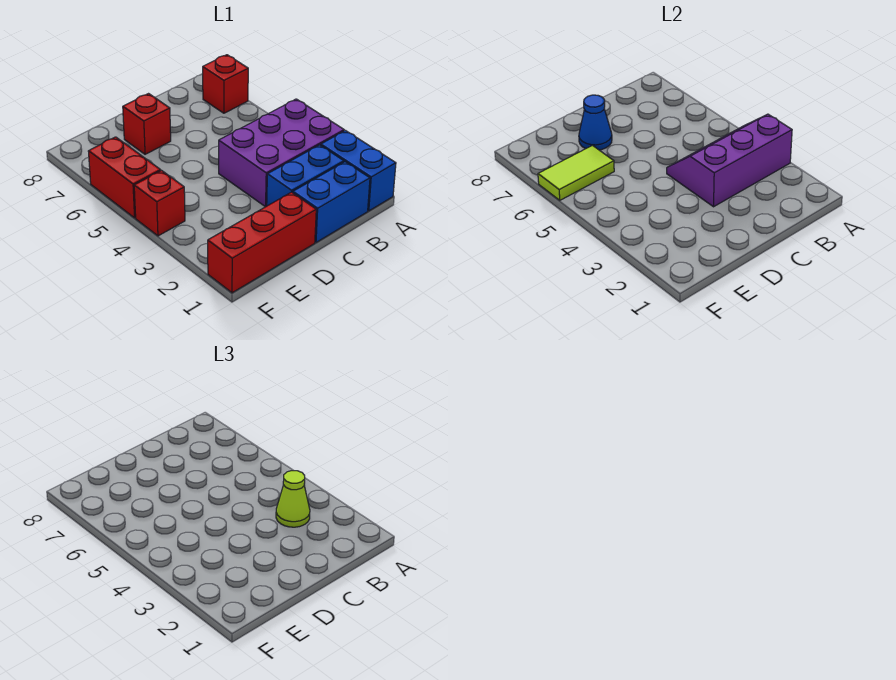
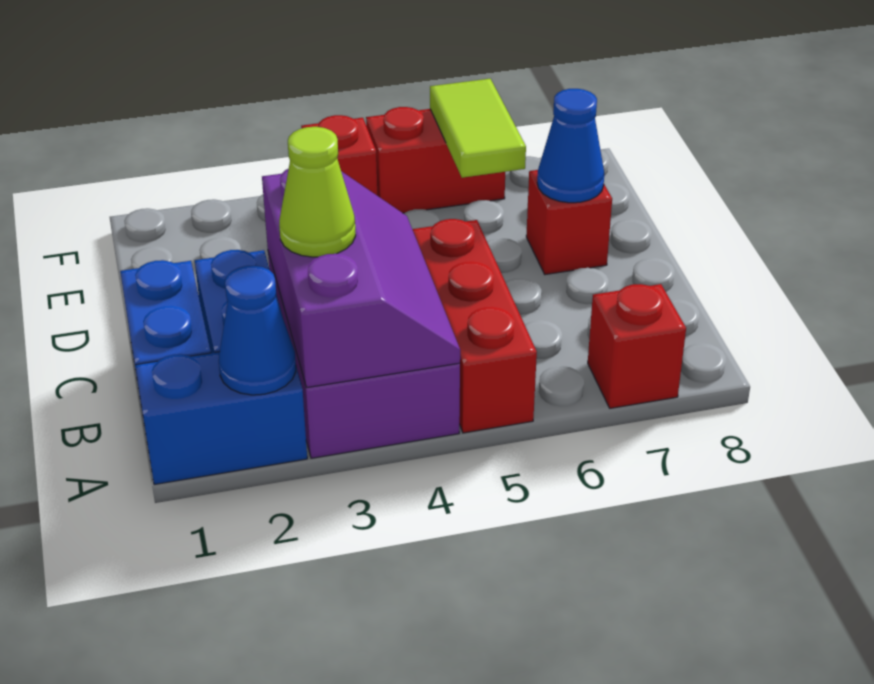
none -> blue cone A2 level 2
red brick D1:F1 level 1 -> red brick A5:C5 level 1

